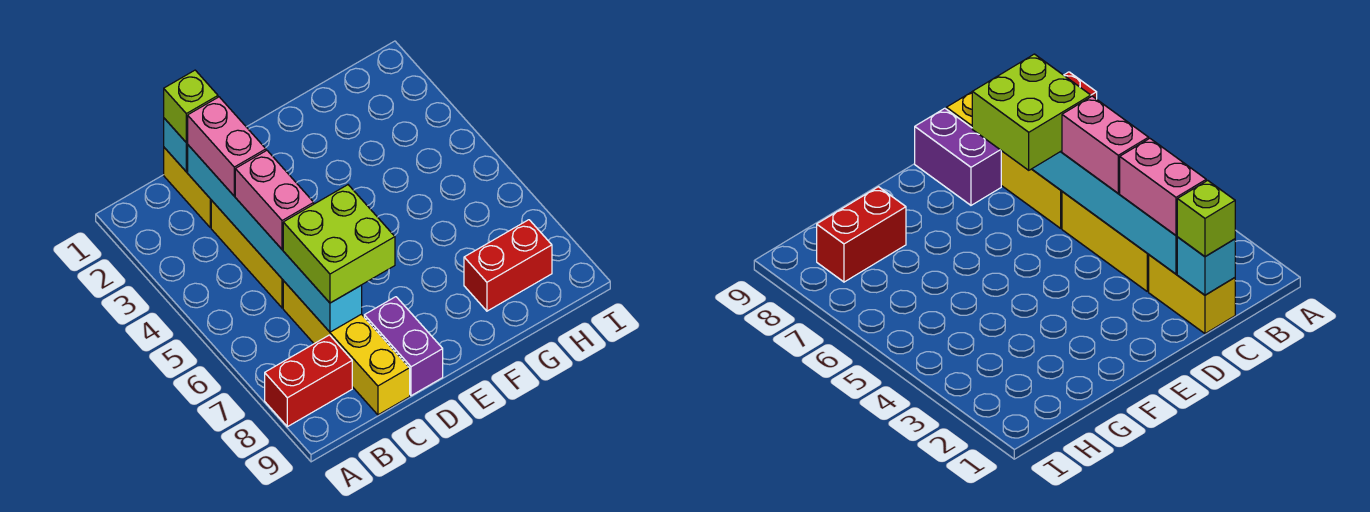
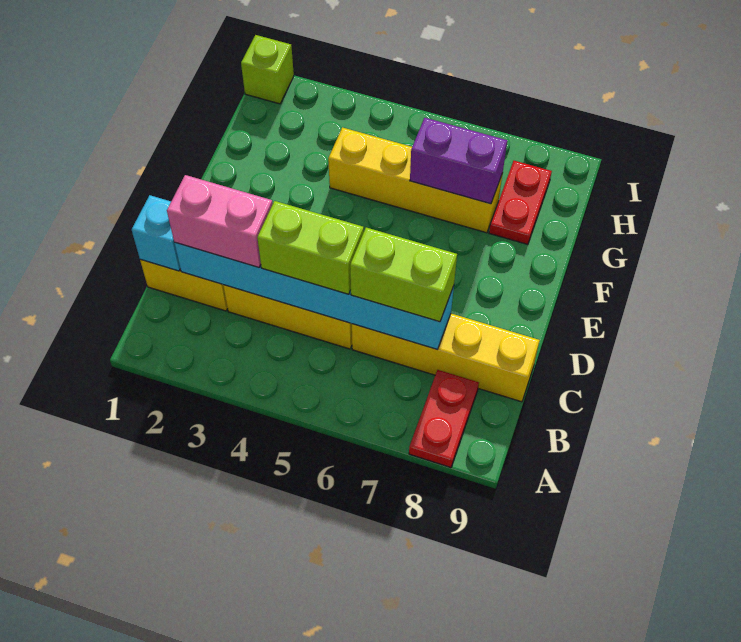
red brick A8:B8 level 1 -> red plate A8:B8 level 1
lime brick C1 level 3 -> lime brick I1 level 1
pink brick C4:C5 level 3 -> lime brick C4:C5 level 3
lime brick C6:D7 level 3 -> lime brick C6:C7 level 3
purple brick D8:D9 level 1 -> purple brick G6:G7 level 2
none -> yellow brick G4:G7 level 1
red brick G8:H8 level 1 -> red plate G8:H8 level 1

